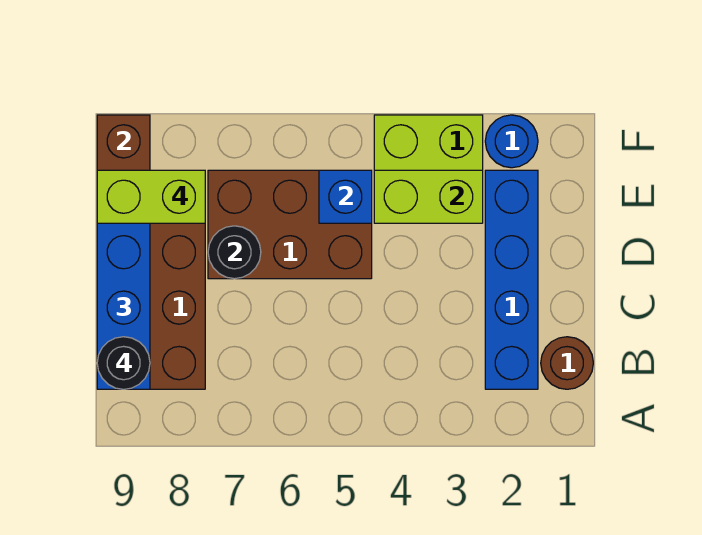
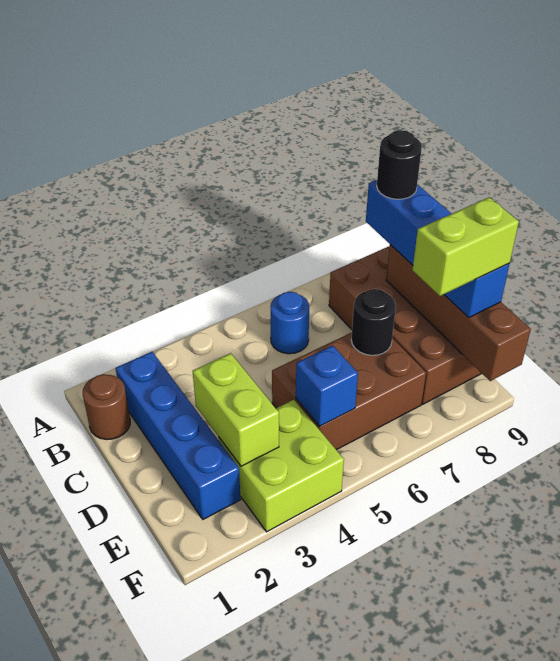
lime brick E3:E4 level 2 -> lime brick D3:E3 level 2
blue round brick F2 level 1 -> blue round brick B6 level 1

